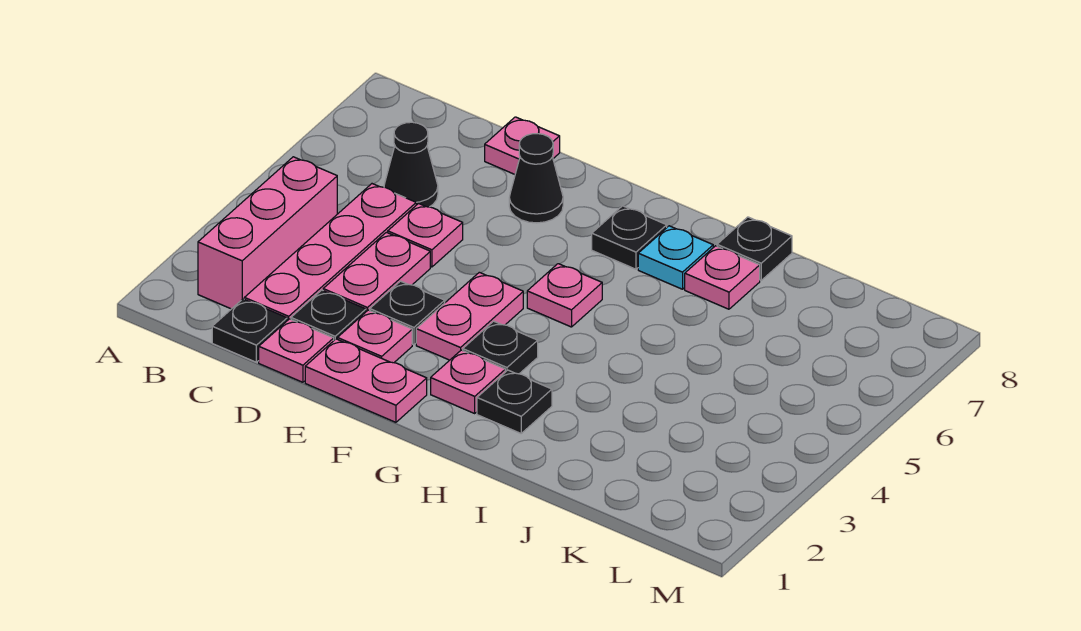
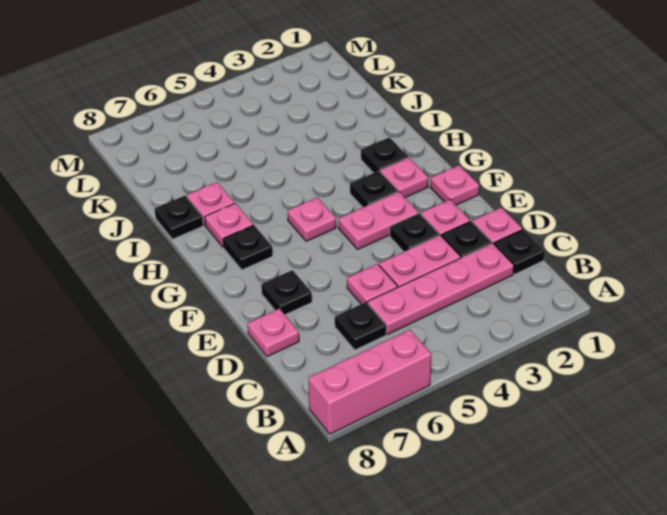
pink brick B2:B4 level 1 -> pink brick A6:A8 level 1
black cone C6 level 1 -> black plate C6 level 1
pink plate E1:F1 level 1 -> pink plate F1 level 1
black cone E7 level 1 -> black plate E7 level 1
cyan plate H7 level 1 -> pink plate H7 level 1

